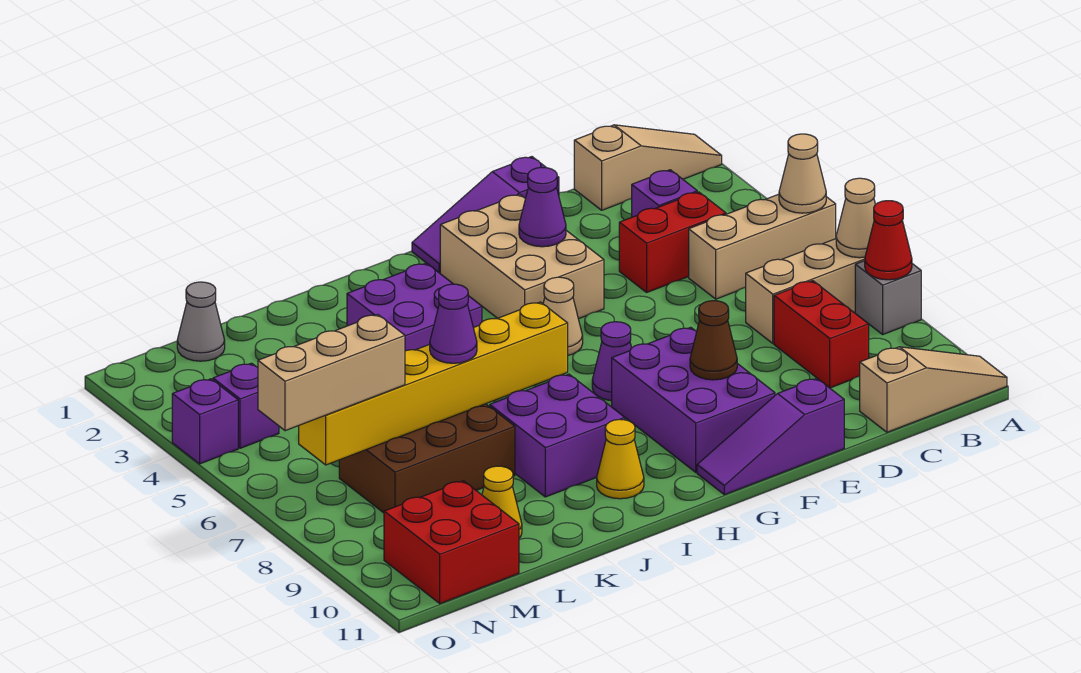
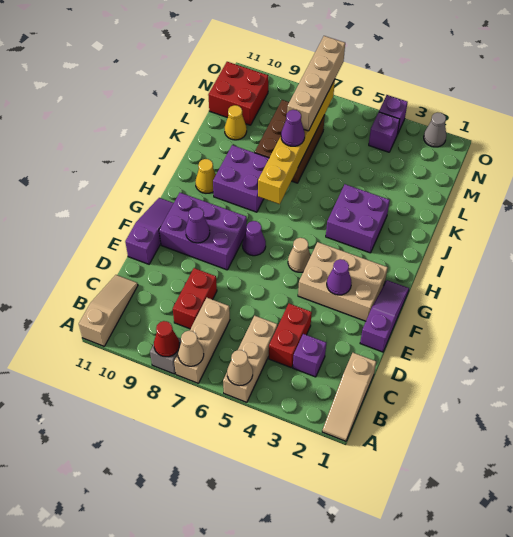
tan slope A11:C11 level 1 top C -> tan slope A11:C11 level 1 top A
red brick C8:C9 level 1 -> red brick C8:D8 level 1
brown cone F9 level 2 -> purple cone F9 level 2
grey cone M1 level 1 -> grey cone O2 level 1
tan brick M7:O7 level 3 -> tan brick L7:O7 level 3

